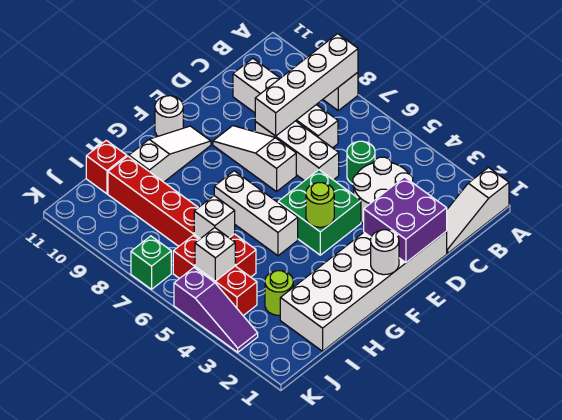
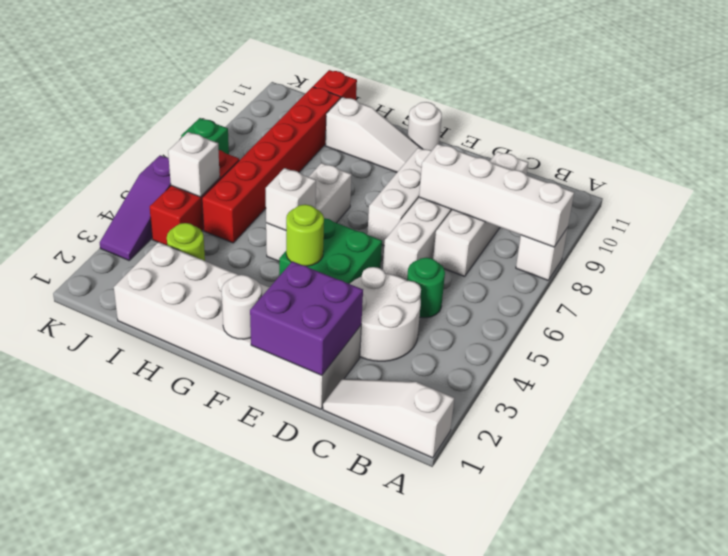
white slope E7:E9 level 1 top 7 -> white brick E7:E9 level 1
white brick I6 level 2 -> white brick G5 level 2

